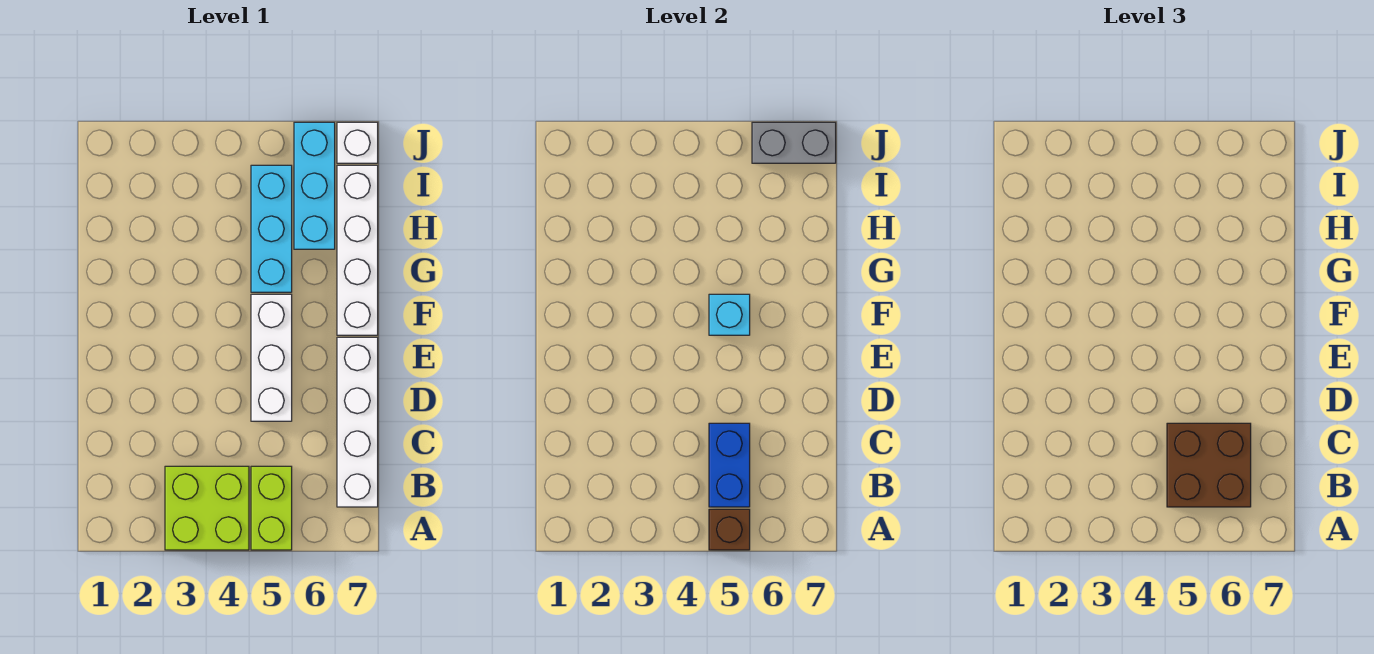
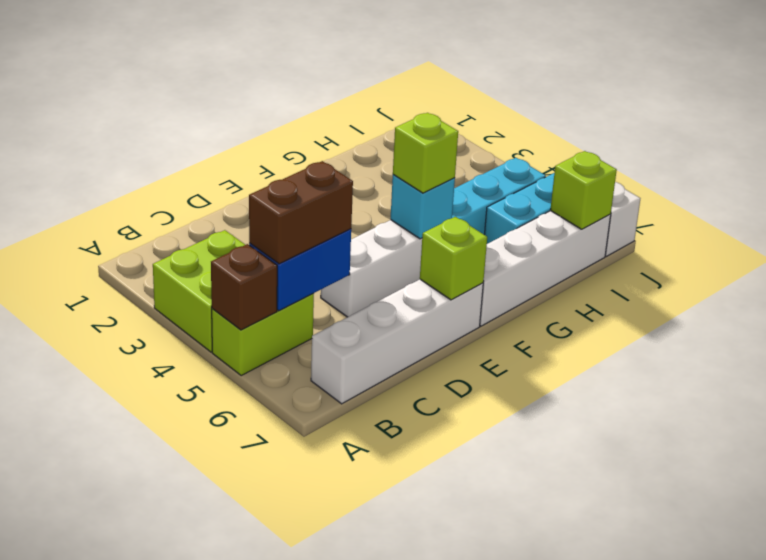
brown brick B5:C6 level 3 -> brown brick B5:C5 level 3
none -> lime brick E7 level 2
none -> lime brick F5 level 3
none -> lime brick I7 level 2
grey brick J6:J7 level 2 -> none

